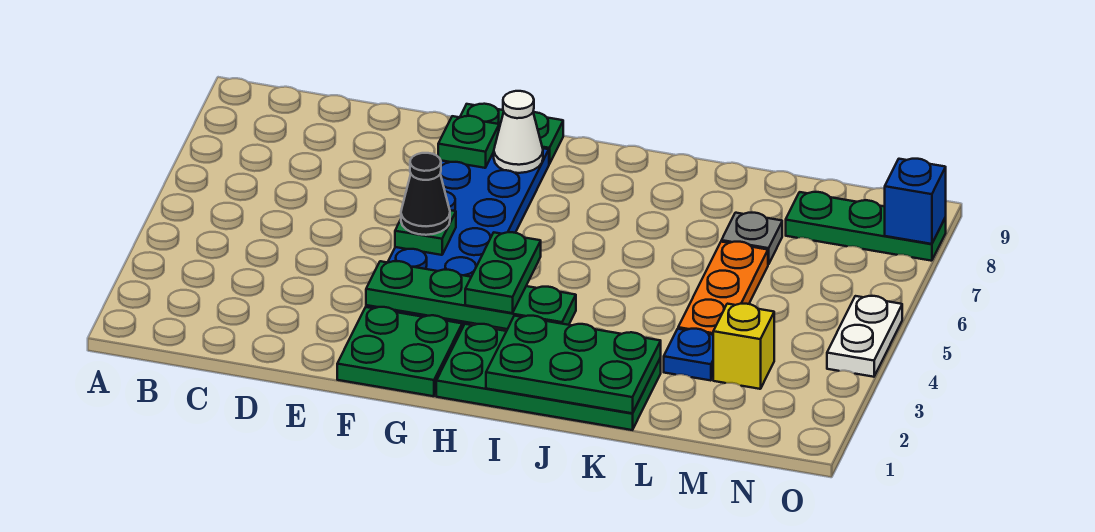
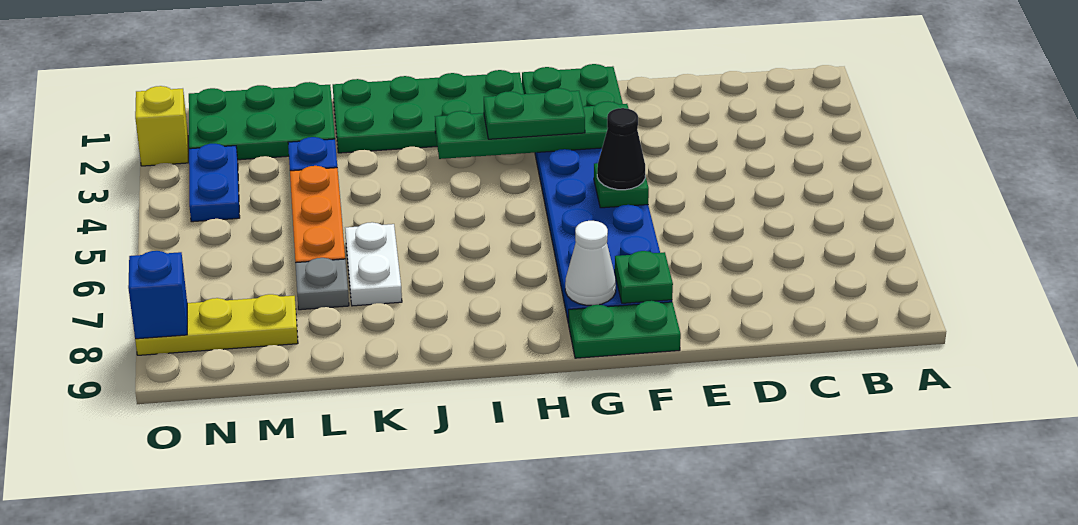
green plate H3:H4 level 3 -> green plate G3:H3 level 3
green plate I1:K2 level 2 -> green plate L1:N2 level 1
yellow brick M3 level 1 -> yellow brick O2 level 1
green plate M8:O8 level 1 -> yellow plate M8:O8 level 1
none -> blue plate N3:N4 level 1
white plate O4:O5 level 1 -> white plate K6:K7 level 1

